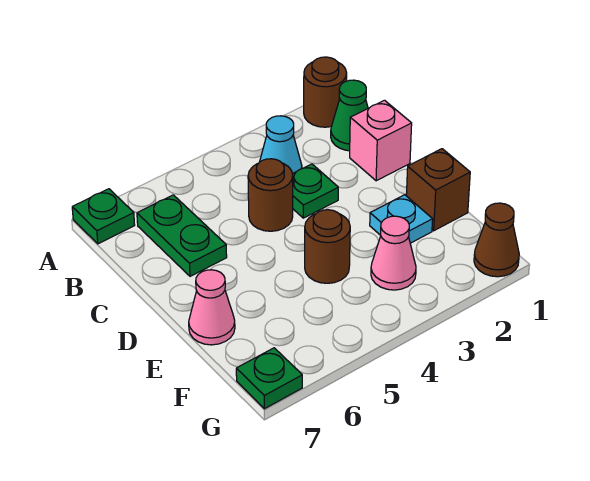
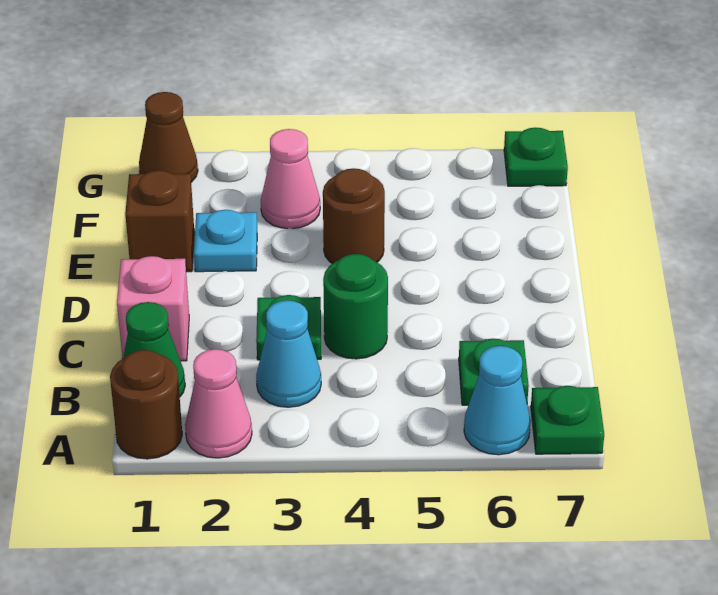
none -> cyan cone A6 level 1
green plate B6:C6 level 1 -> green plate B6 level 1
brown round brick C4 level 1 -> green round brick C4 level 1
pink cone E7 level 1 -> pink cone A2 level 1

